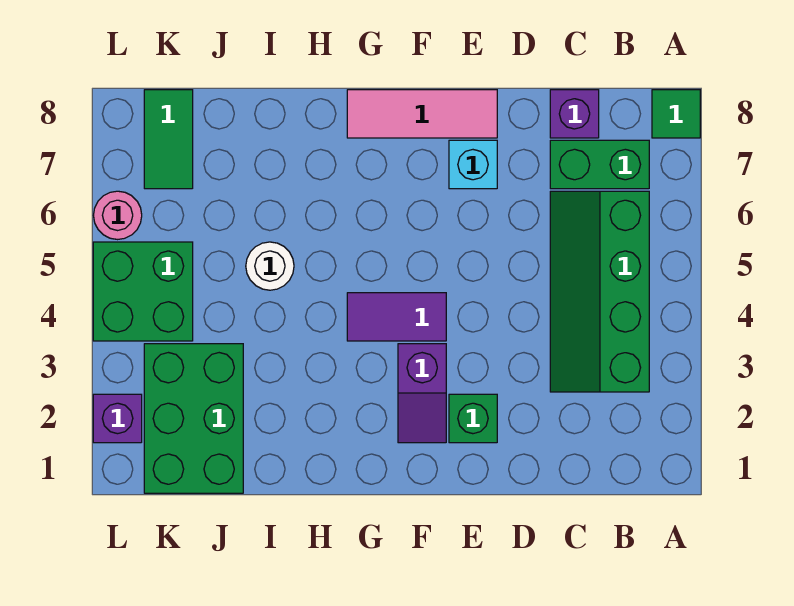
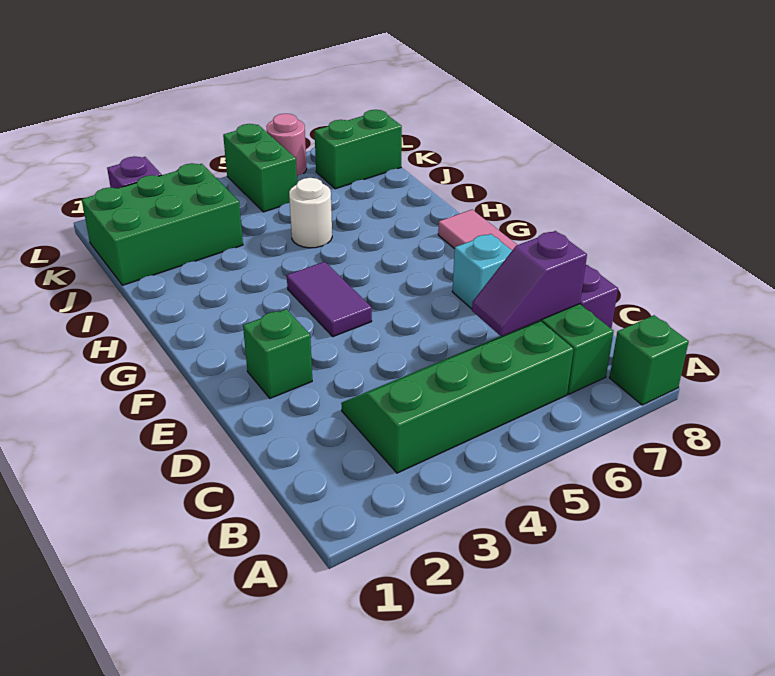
green tile A8 level 1 -> green brick A8 level 1
purple slope F2:F3 level 1 top 3 -> purple slope C6:C7 level 2 top 7
green brick K4:L5 level 1 -> green brick K5:L5 level 1
green tile K7:K8 level 1 -> green brick K7:K8 level 1

